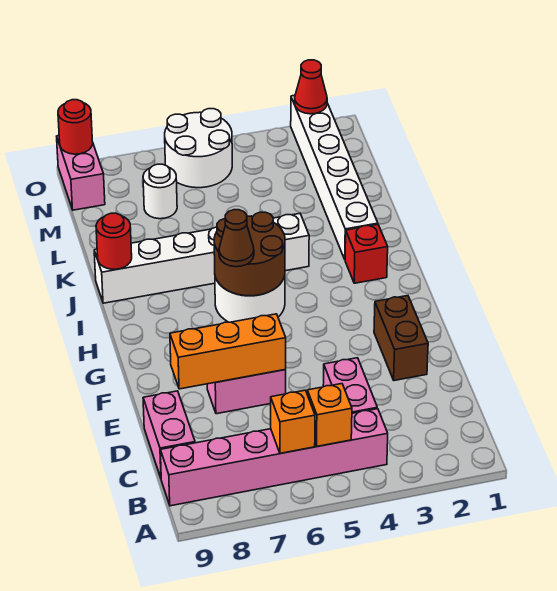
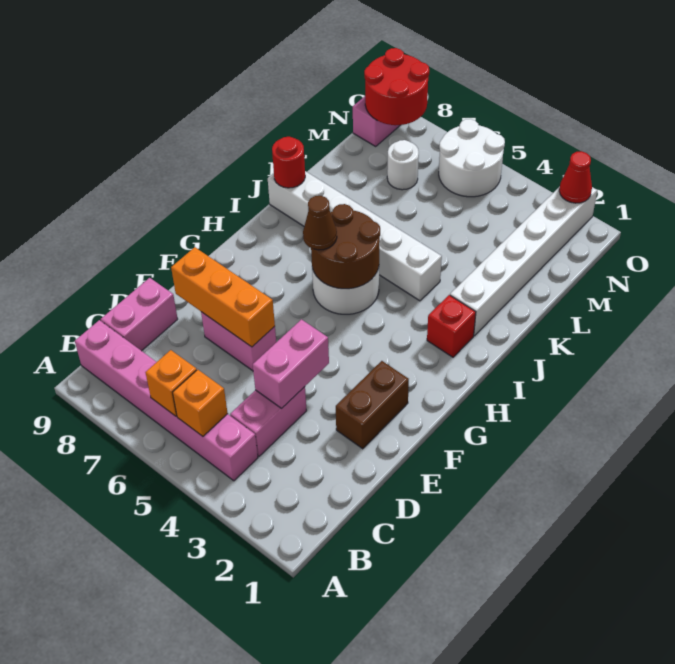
none -> pink brick D4:E4 level 2
red round brick O9 level 2 -> red round brick N8:O9 level 2

